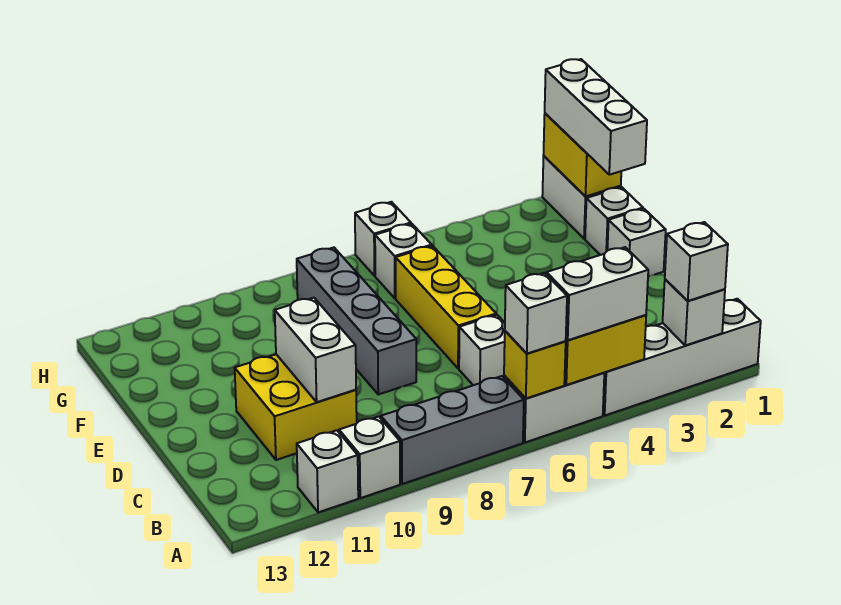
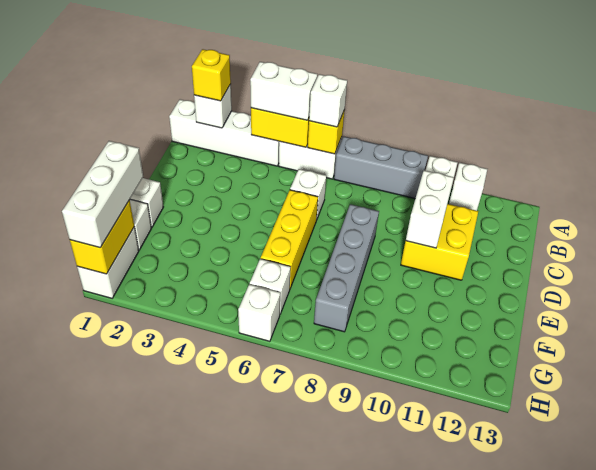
white brick A2 level 3 -> yellow brick A2 level 3

